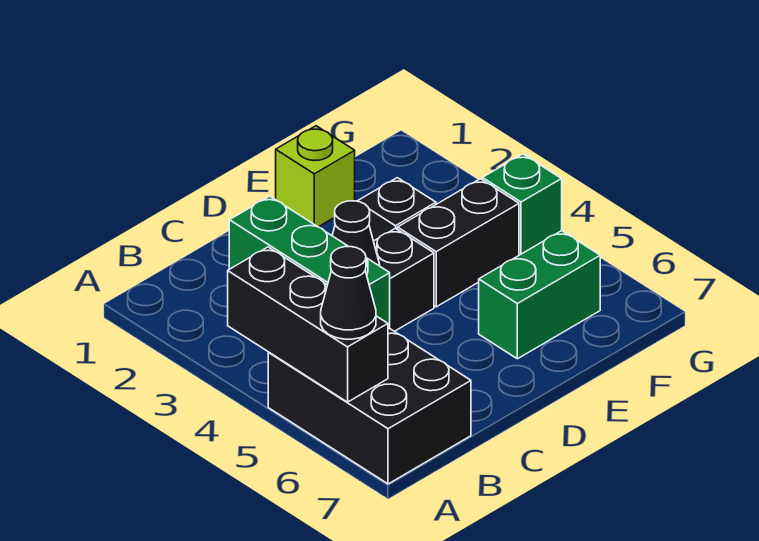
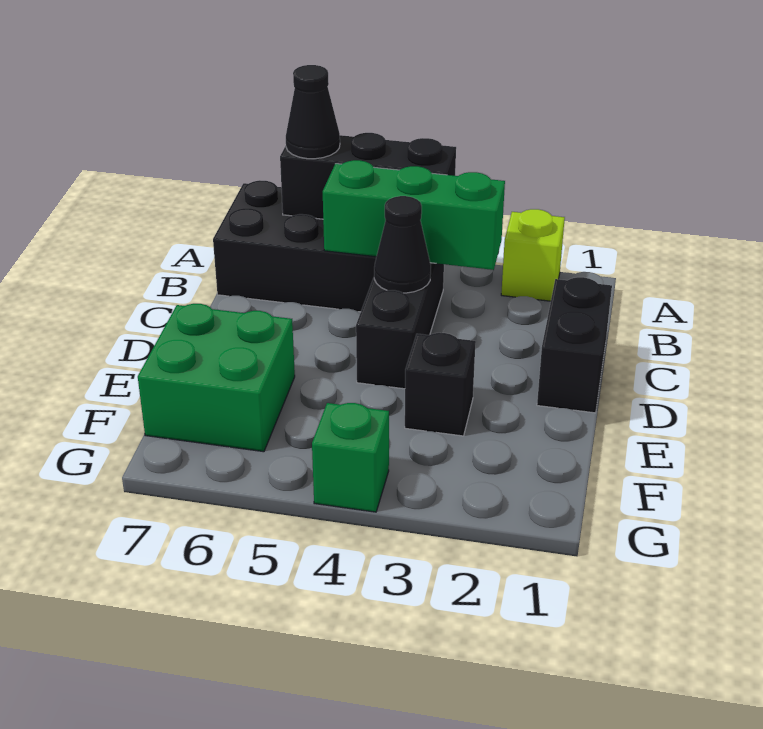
lime brick E1 level 1 -> lime brick A2 level 1
black brick E4:F4 level 1 -> black brick C1:D1 level 1
green brick E6:F6 level 1 -> green brick E6:F7 level 1

